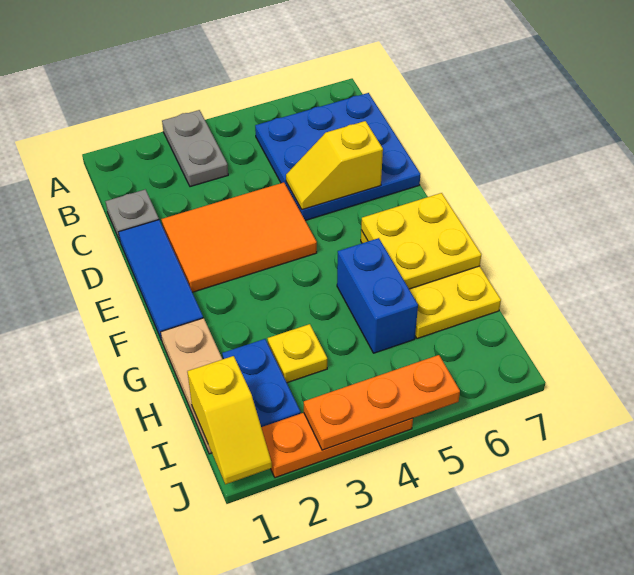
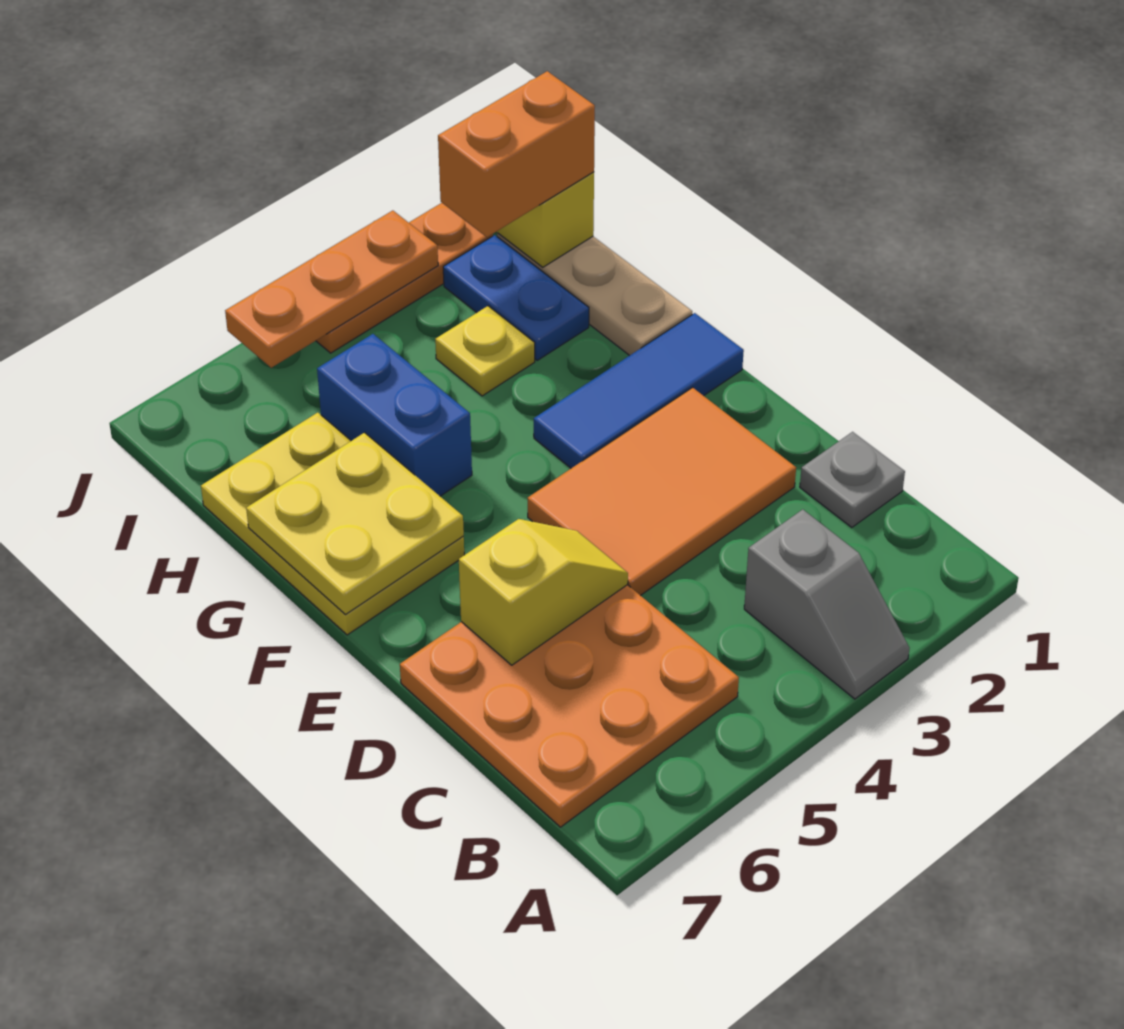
grey plate A3:B3 level 1 -> grey slope A3:B3 level 1 top B
blue plate B5:D7 level 1 -> orange plate B5:D7 level 1
blue tile D1:F1 level 1 -> blue tile F1:F3 level 1
none -> orange brick I1:I2 level 3

